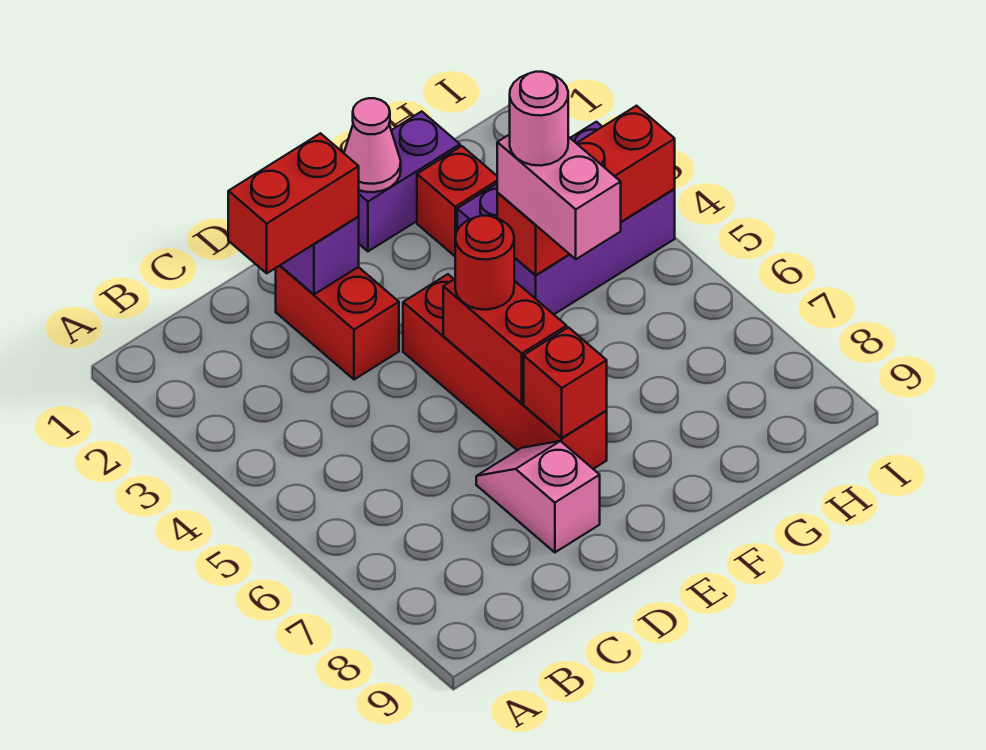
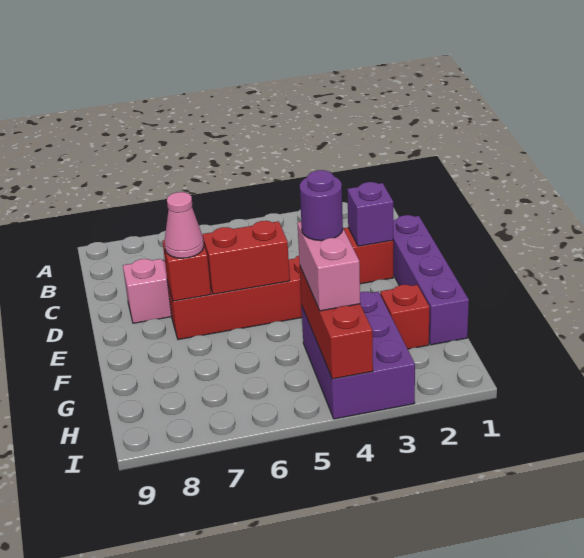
red brick C2:D2 level 3 -> none
red round brick E5 level 3 -> none
purple brick F1:G1 level 1 -> purple brick D1:G1 level 1
pink cone F1 level 2 -> pink cone E7 level 3
pink brick G4:G5 level 3 -> pink brick G4:H4 level 3
pink round brick G4 level 4 -> purple round brick G4 level 4

